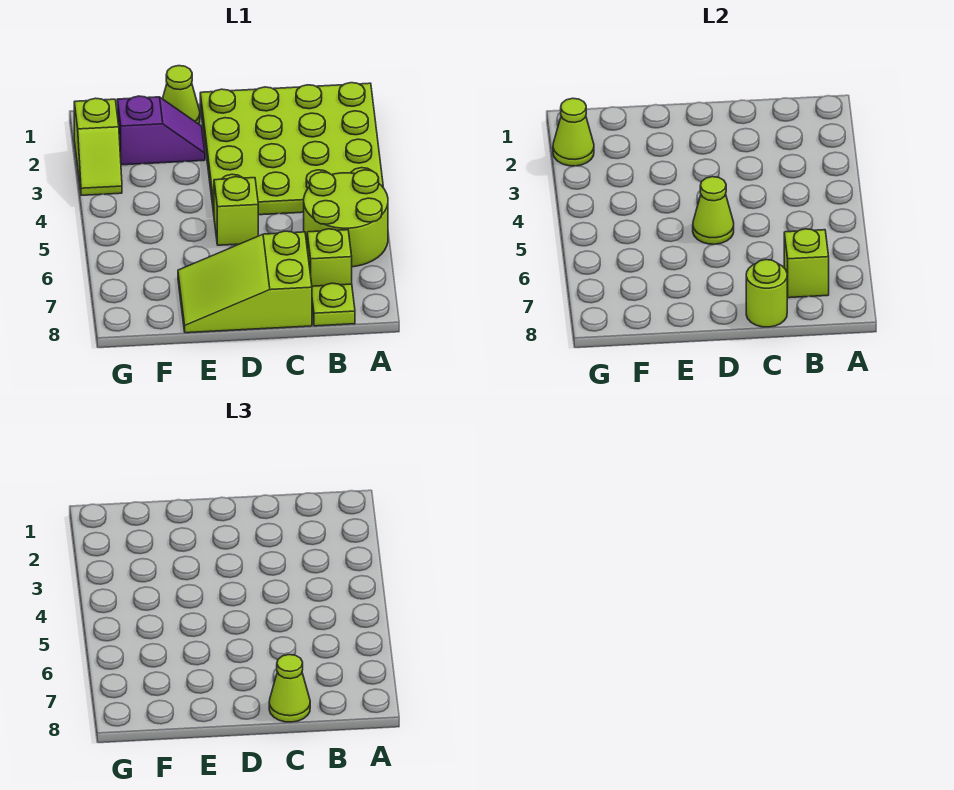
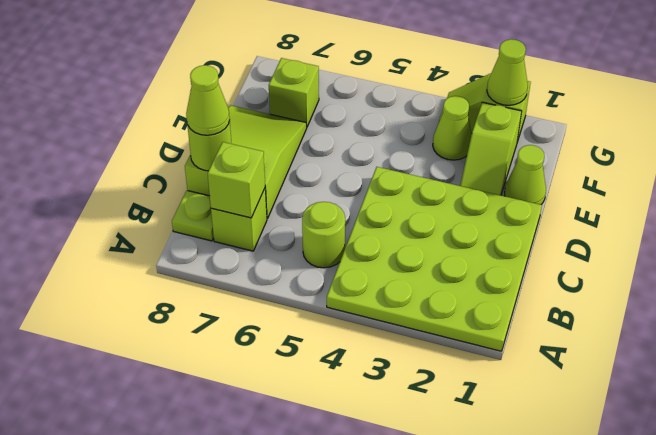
lime round brick A5:B6 level 1 -> lime round brick B5 level 1
lime brick D5 level 1 -> lime brick F7 level 1
lime cone D5 level 2 -> lime cone F3 level 1
purple slope E2:F2 level 1 top F -> lime slope E2:F2 level 1 top F

